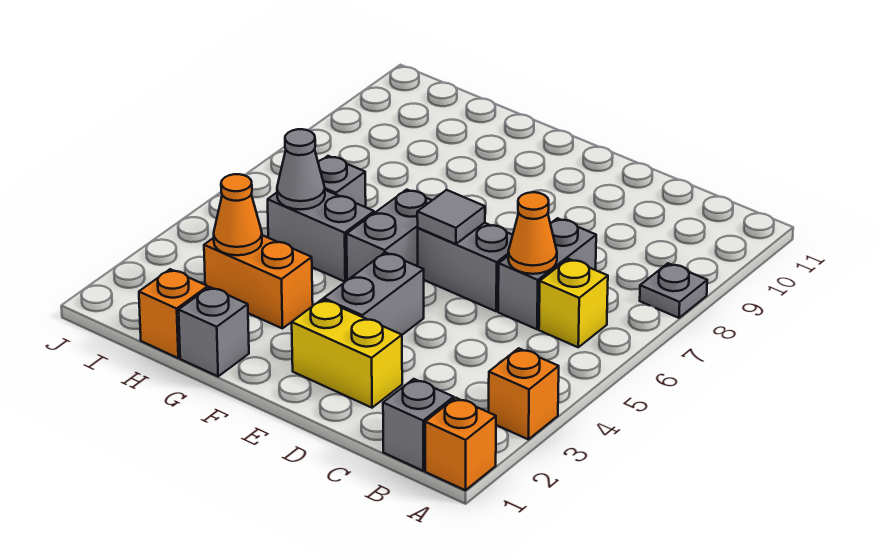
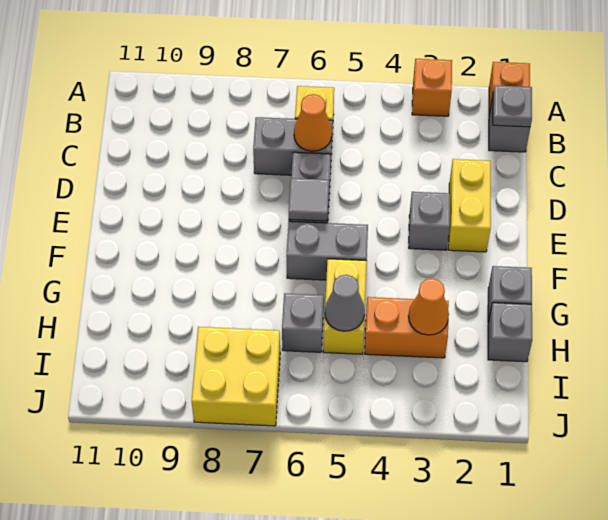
grey plate A8 level 1 -> grey plate B1 level 2
grey brick E3:E4 level 1 -> grey brick E3 level 1
orange brick G3:H3 level 1 -> orange brick H3:H4 level 1
grey brick G5:H5 level 1 -> yellow brick G5:H5 level 1
orange brick H1 level 1 -> grey brick H1 level 1
none -> yellow brick I7:J8 level 1

